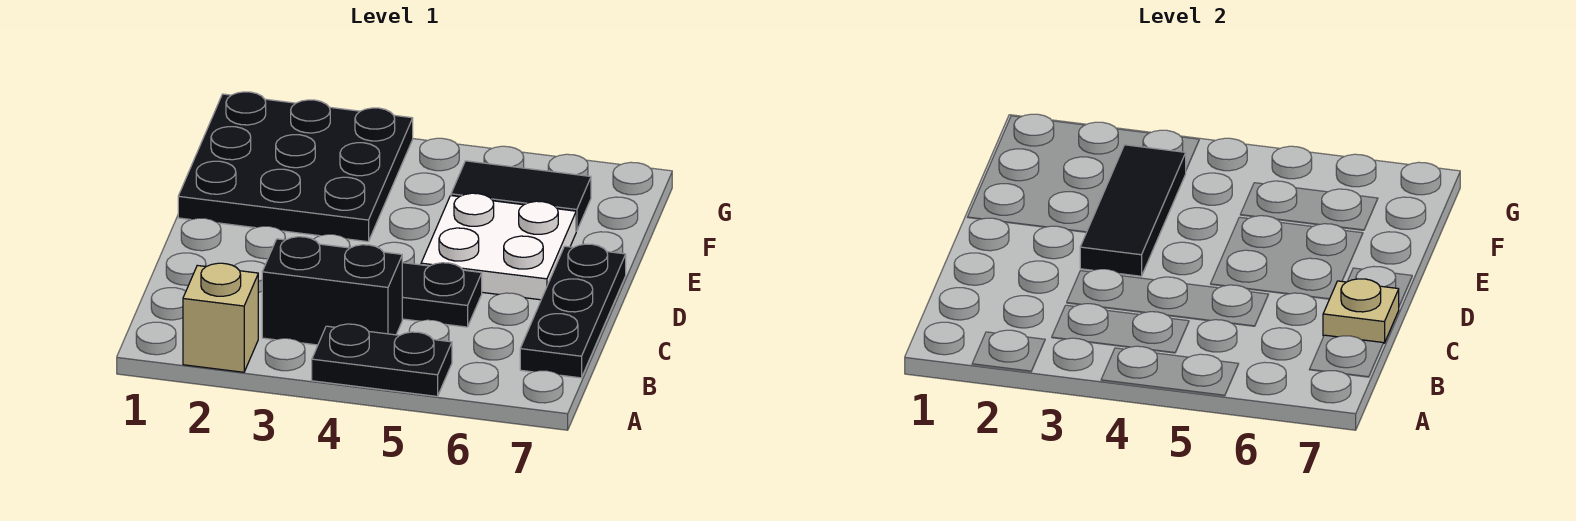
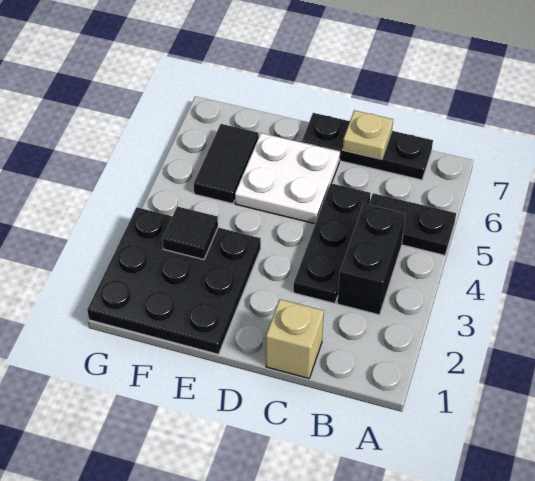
tan brick A2 level 1 -> tan brick C1 level 1
black plate A4:A5 level 1 -> black plate A5:B5 level 1
black tile D3:F3 level 2 -> black tile F3 level 2

